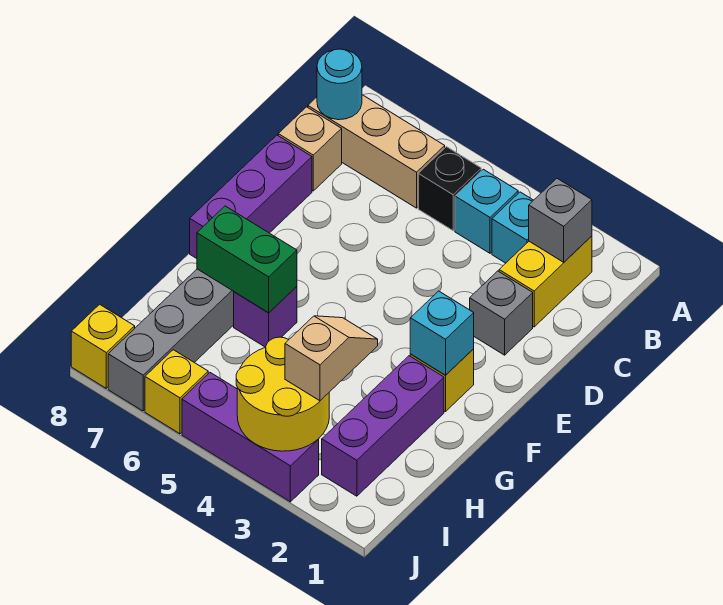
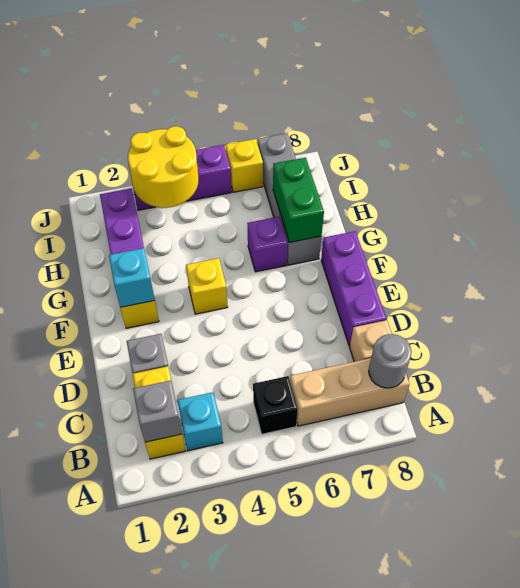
cyan brick B4 level 1 -> none
cyan round brick B8 level 2 -> grey round brick B8 level 2
green brick G6:G7 level 2 -> green brick G7:H7 level 2
tan slope H3:I3 level 3 top I -> none
yellow brick J8 level 1 -> yellow brick F4 level 1

